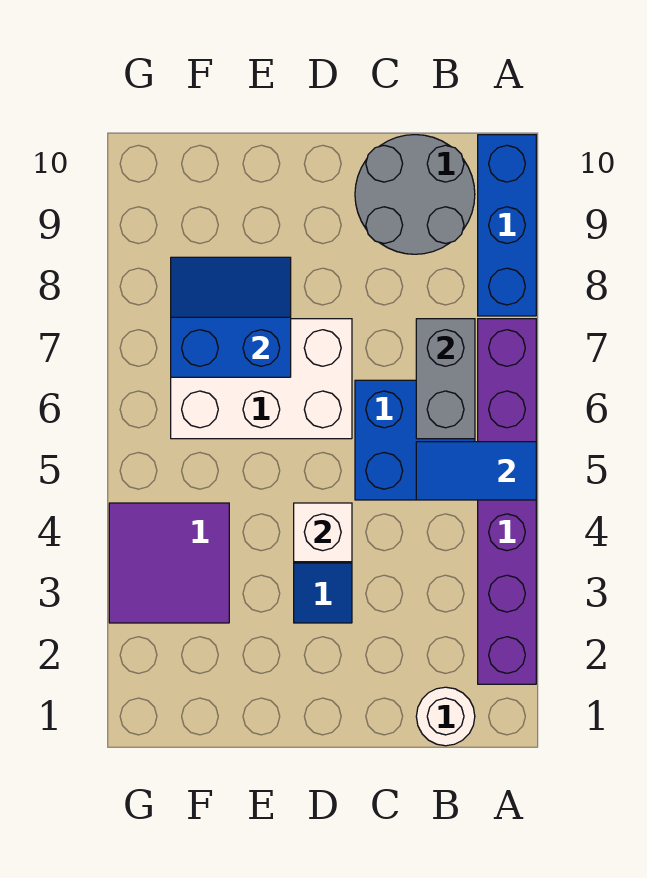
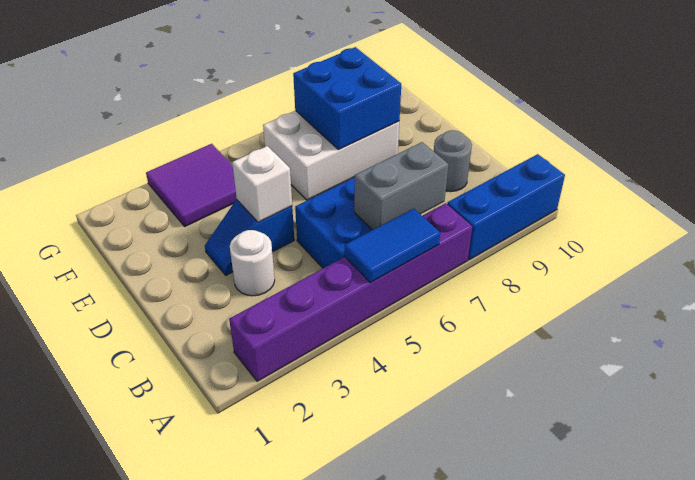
blue tile A5:B5 level 2 -> blue tile A5:A6 level 2
white round brick B1 level 1 -> white round brick C3 level 1
grey round brick B9:C10 level 1 -> grey round brick C9 level 1
white brick D6:F7 level 1 -> white brick E6:F8 level 1
blue slope E7:F8 level 2 top 7 -> blue brick E7:F8 level 2

